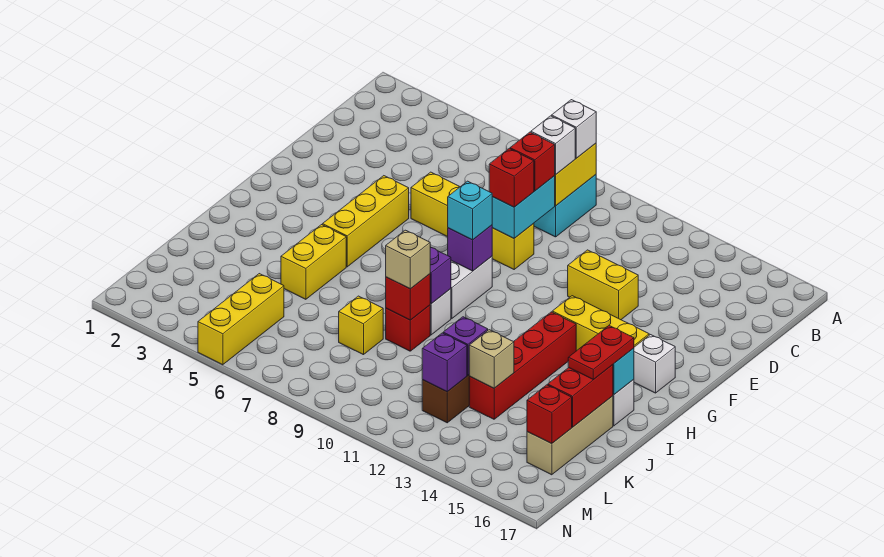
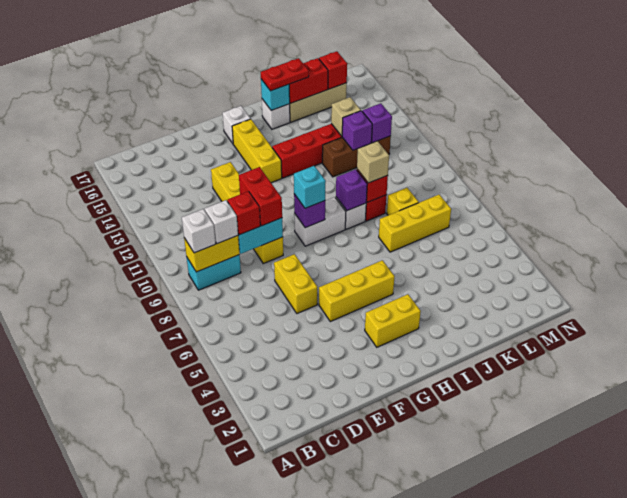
red brick E9 level 3 -> red brick E9:E10 level 3
yellow brick I5:J5 level 1 -> yellow brick G3:H3 level 1
yellow brick L5:N5 level 1 -> yellow brick J7:L7 level 1

